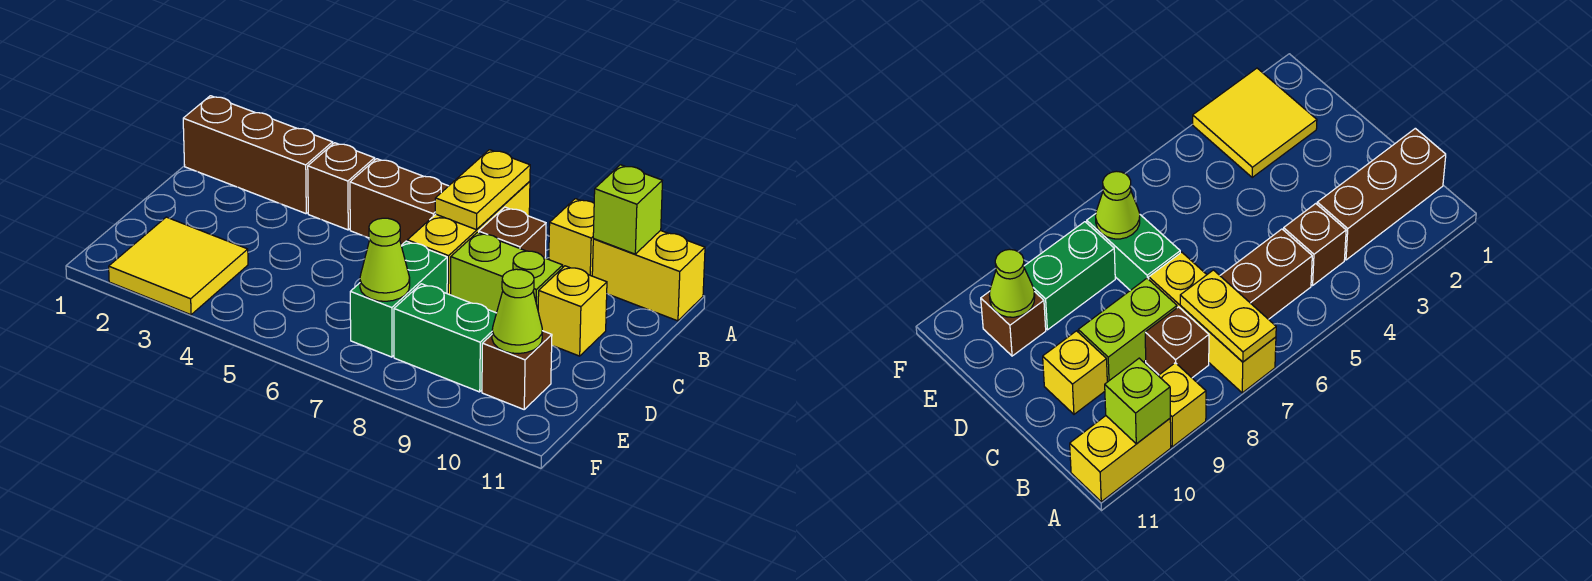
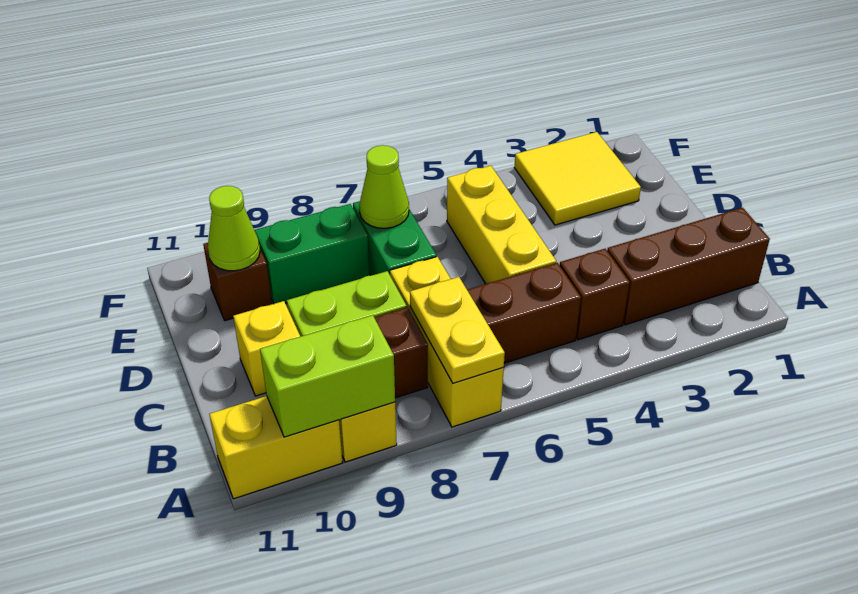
lime brick A10 level 2 -> lime brick A9:A10 level 2
none -> yellow brick C5:E5 level 1

